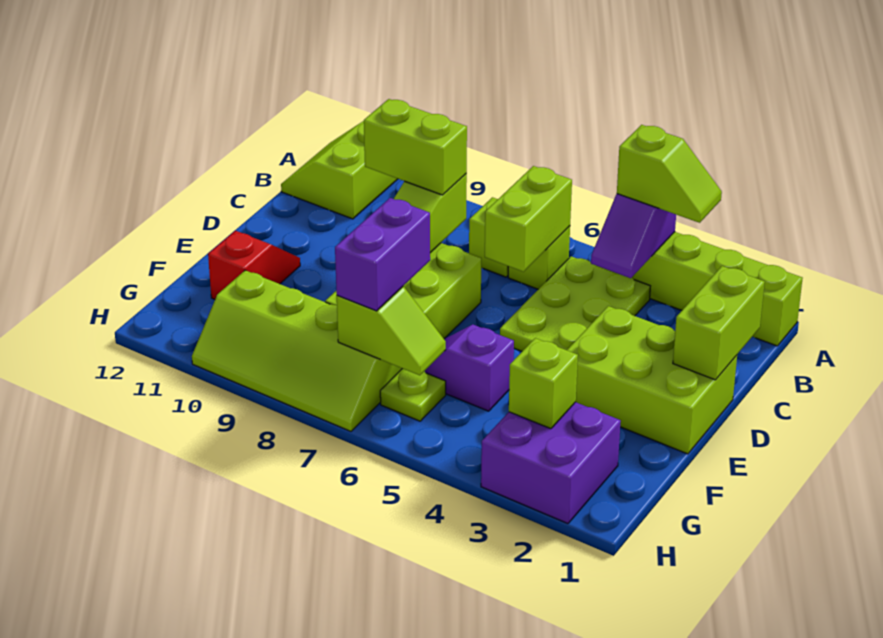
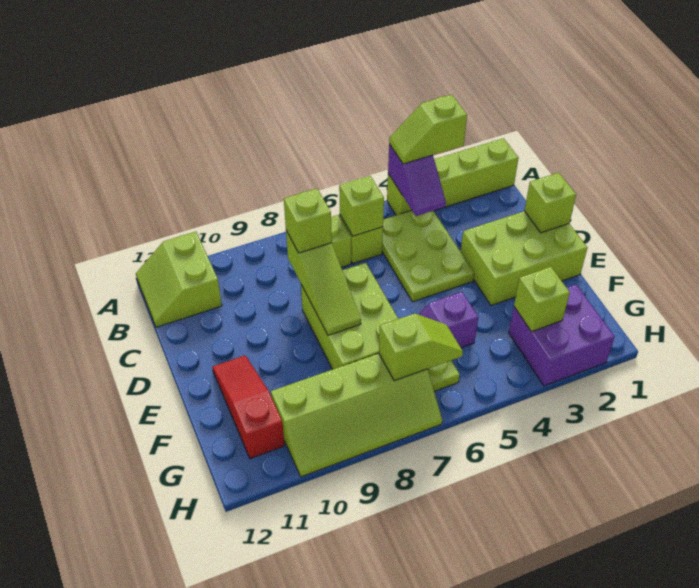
lime slope A3:A4 level 3 top 4 -> lime slope A3:A4 level 3 top 3
lime brick B6:C6 level 2 -> lime brick B6 level 2
lime brick C1:D1 level 2 -> lime brick D1 level 2
lime brick C8:C9 level 3 -> lime brick C8 level 3
red slope E11:F11 level 1 top F -> red slope E11:G11 level 1 top G
purple brick F7:G7 level 3 -> none

